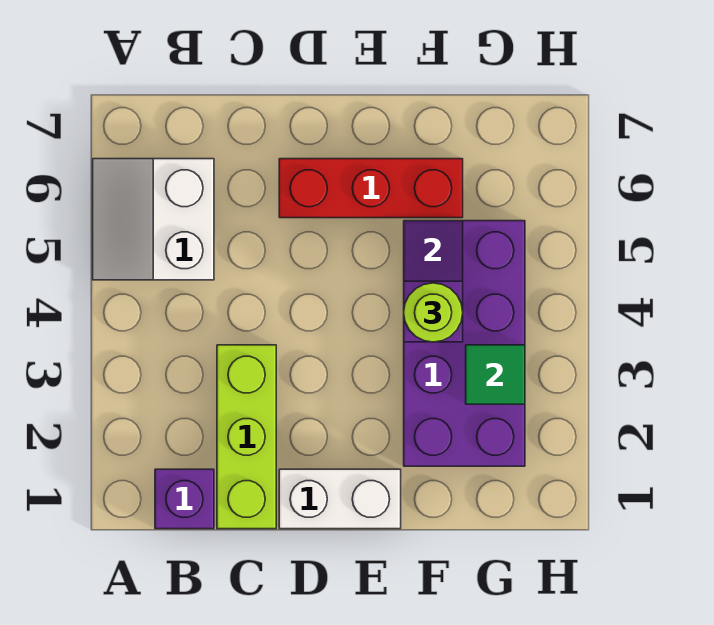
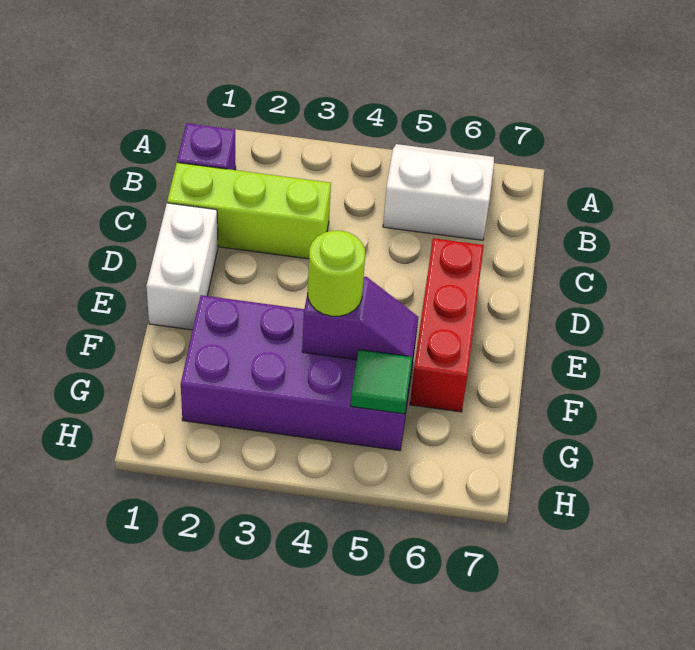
green tile G3 level 2 -> green tile G5 level 2

